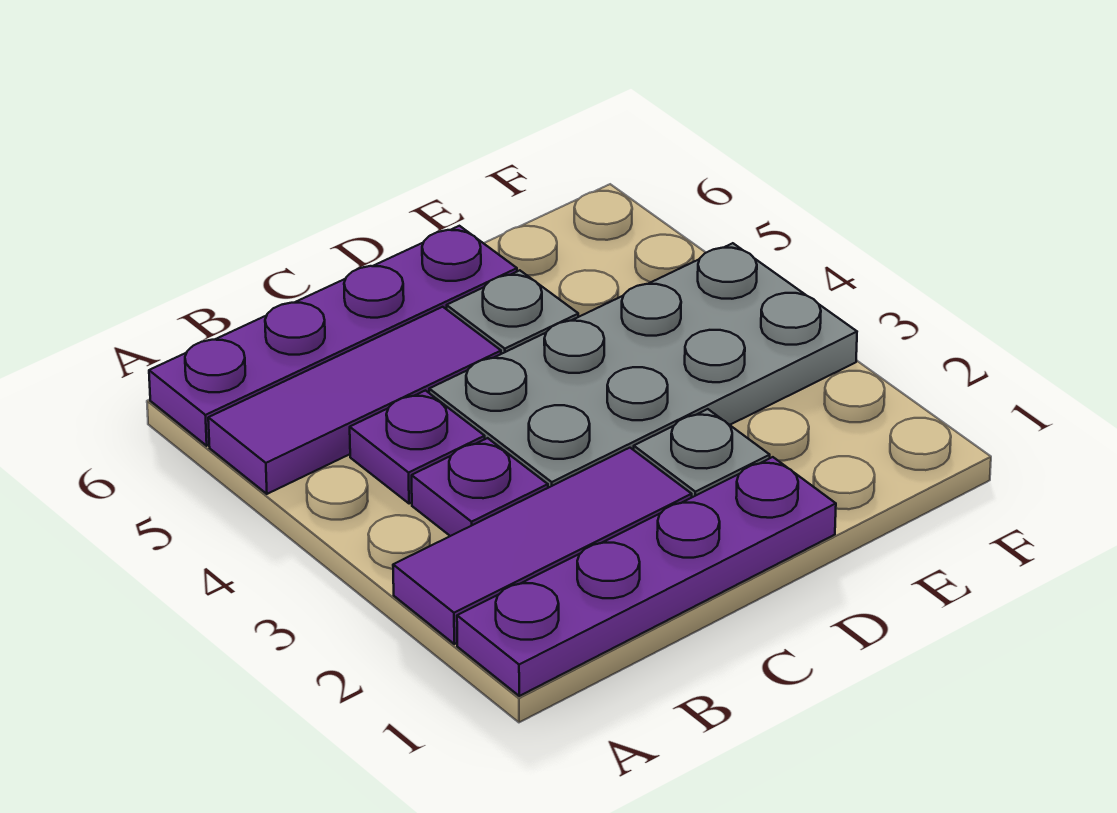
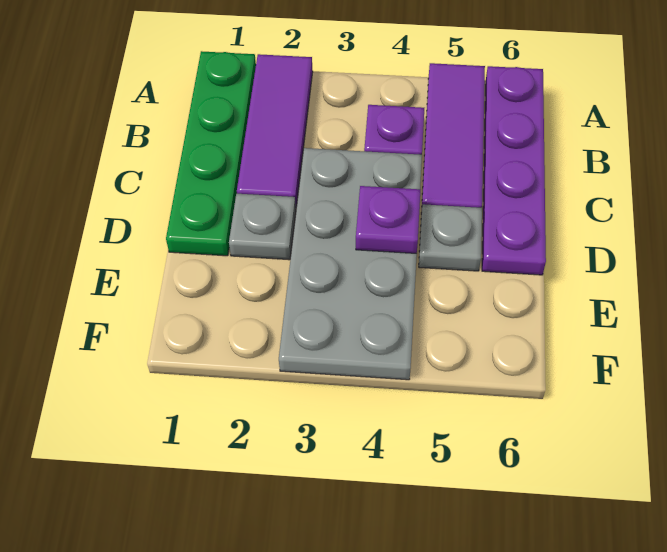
purple plate A1:D1 level 1 -> green plate A1:D1 level 1
purple plate B3 level 1 -> purple plate D4 level 2

